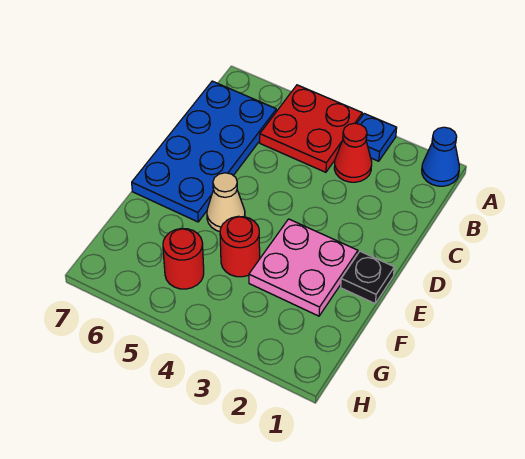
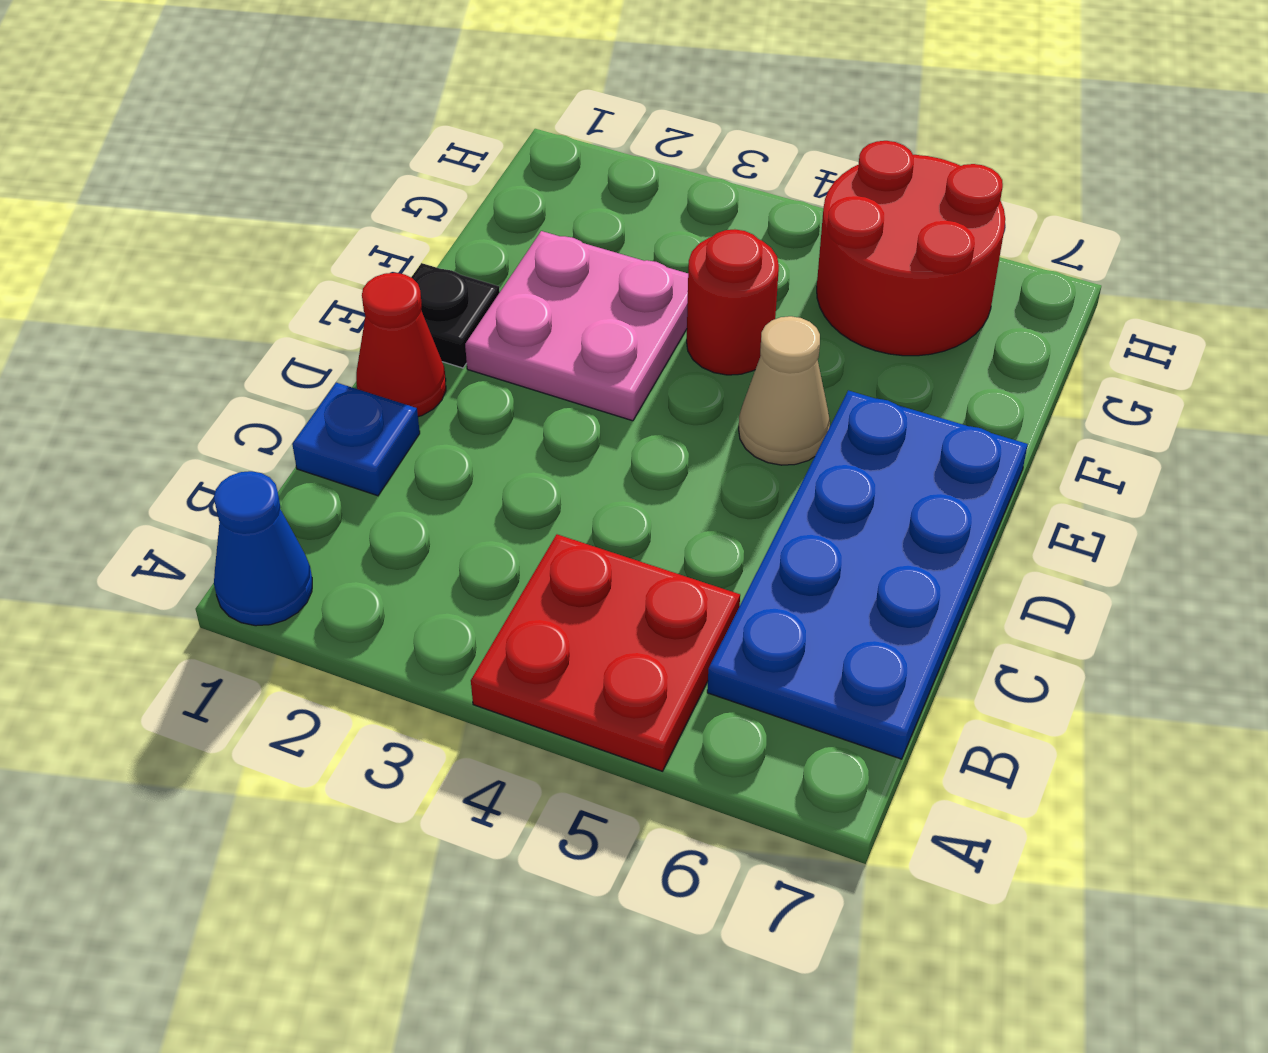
blue plate A3 level 1 -> blue plate C1 level 1
red cone B3 level 1 -> red cone D1 level 1
red round brick G5 level 1 -> red round brick G5:H6 level 1

